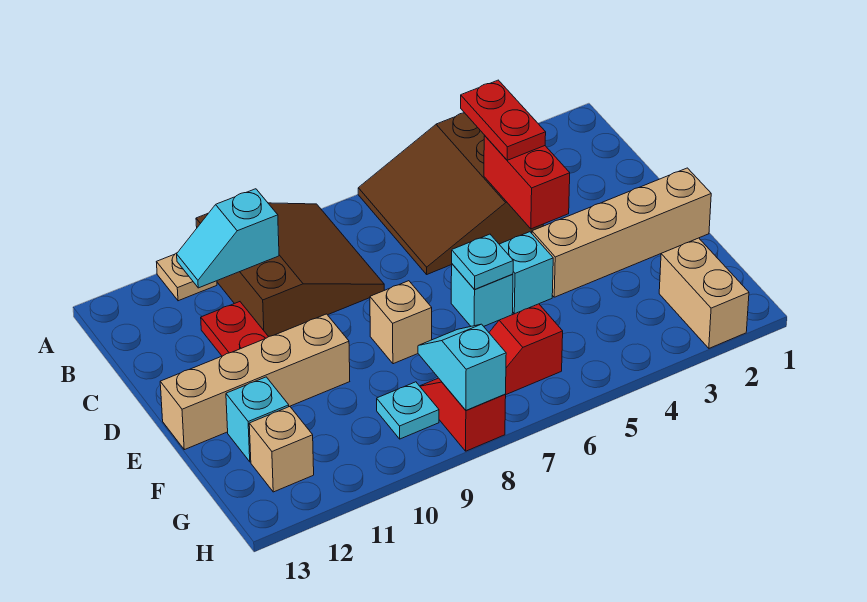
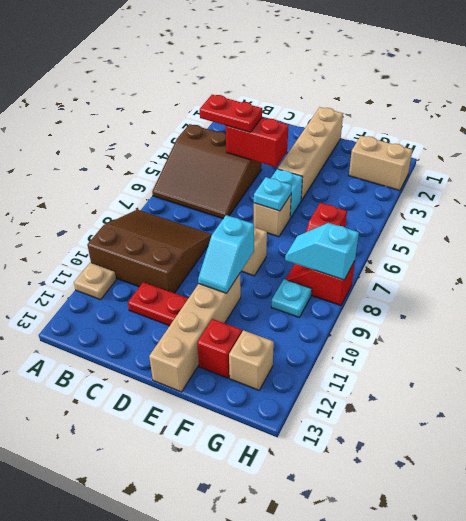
cyan slope B10:B11 level 2 top 10 -> cyan slope E9:E10 level 2 top 9
cyan brick E6 level 1 -> tan brick E6 level 1
cyan brick F12 level 1 -> red brick F12 level 1

